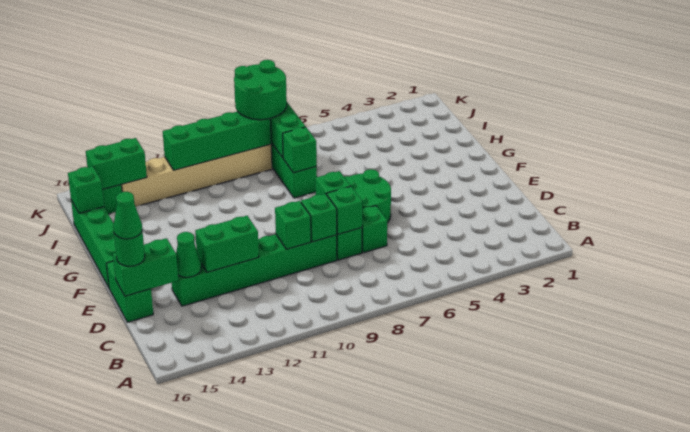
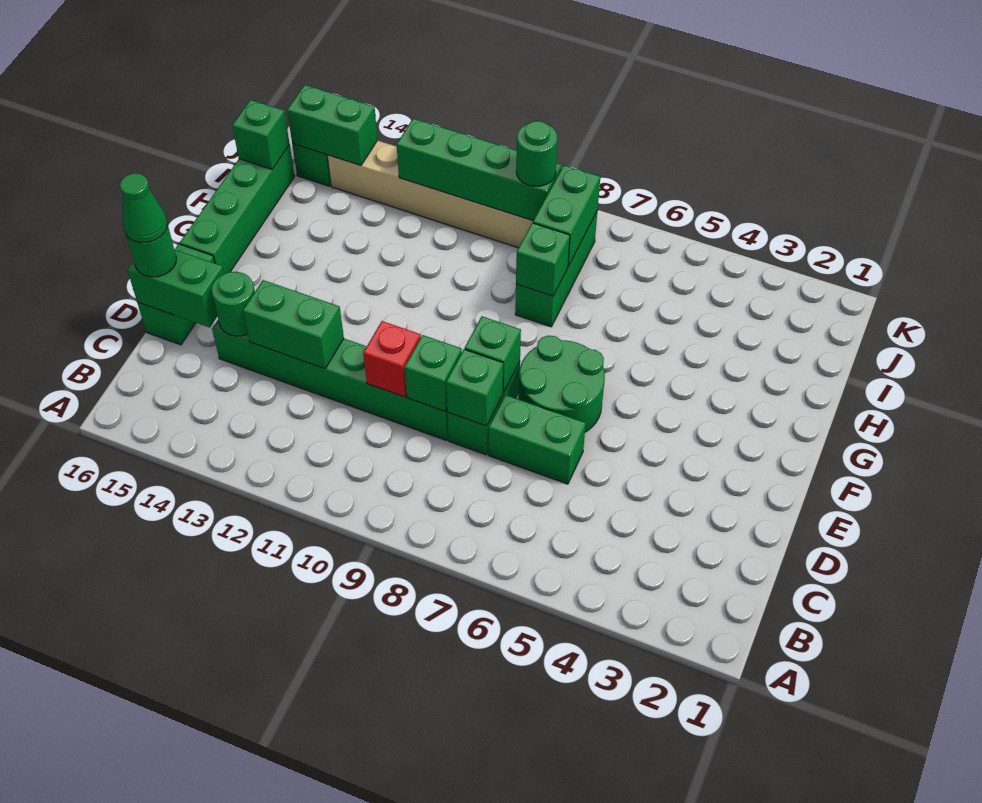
green brick D7 level 1 -> green brick D6:D7 level 1
green brick D10 level 2 -> red brick D10 level 2
green cone D14 level 2 -> green round brick D14 level 2
green round brick J8:K9 level 3 -> green round brick J9 level 3

